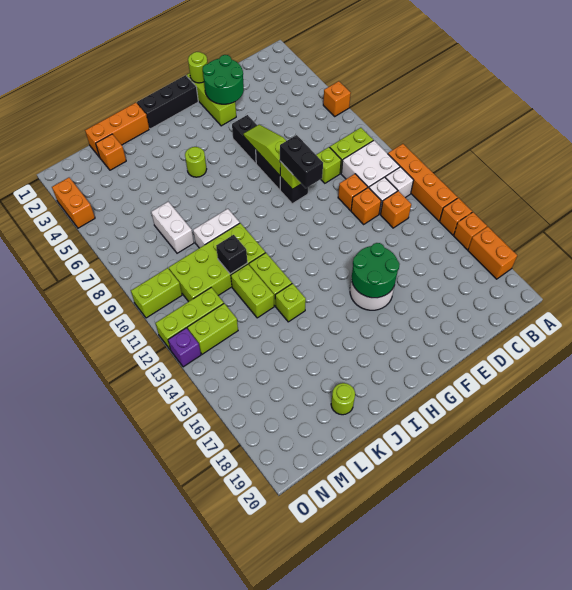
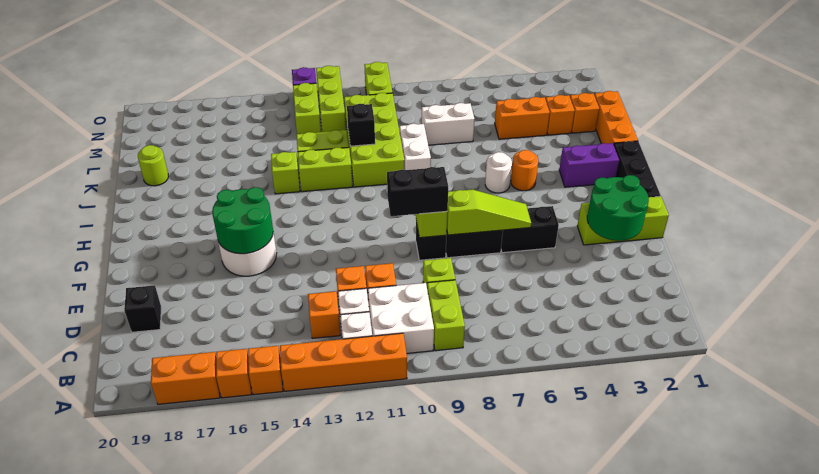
orange brick A6 level 1 -> orange brick L3 level 1
none -> black brick D19 level 1
lime round brick F1 level 2 -> none
none -> purple brick I2:I3 level 1
lime round brick I5 level 1 -> orange round brick I5 level 1
none -> white round brick I6 level 1
orange brick O3:O4 level 1 -> orange brick L4:L5 level 1

